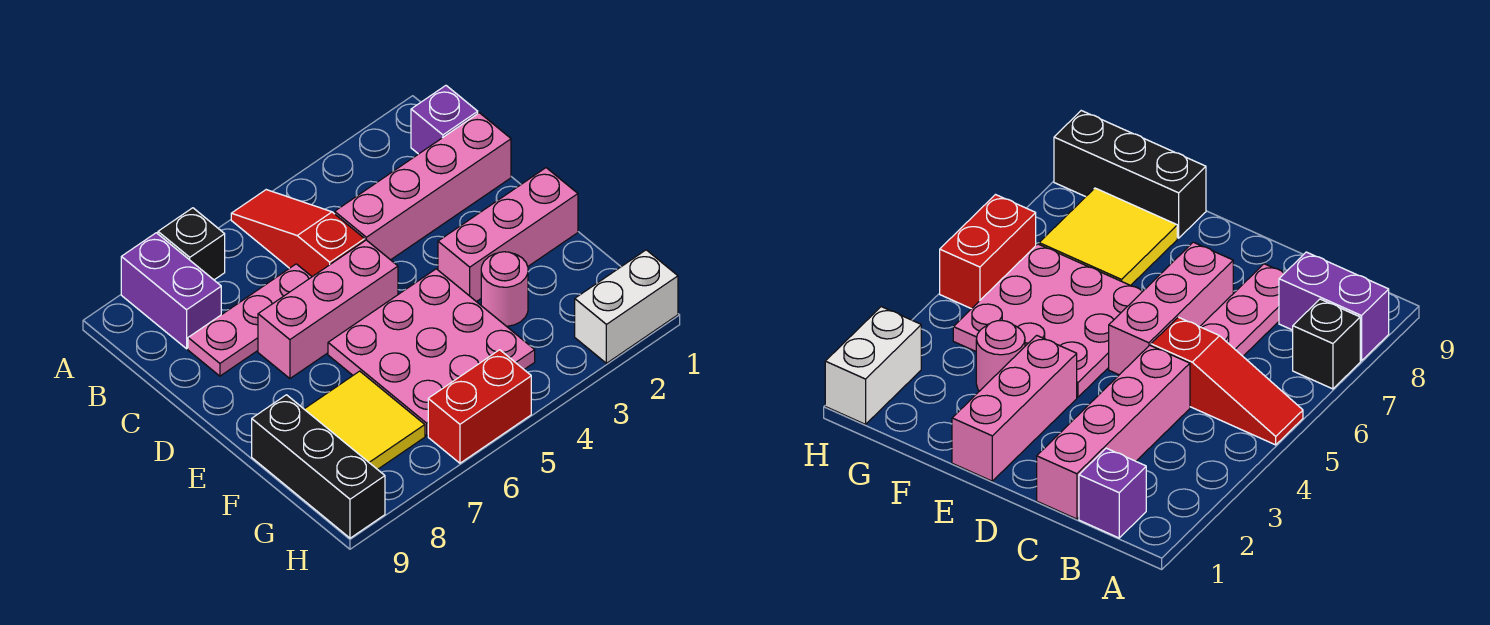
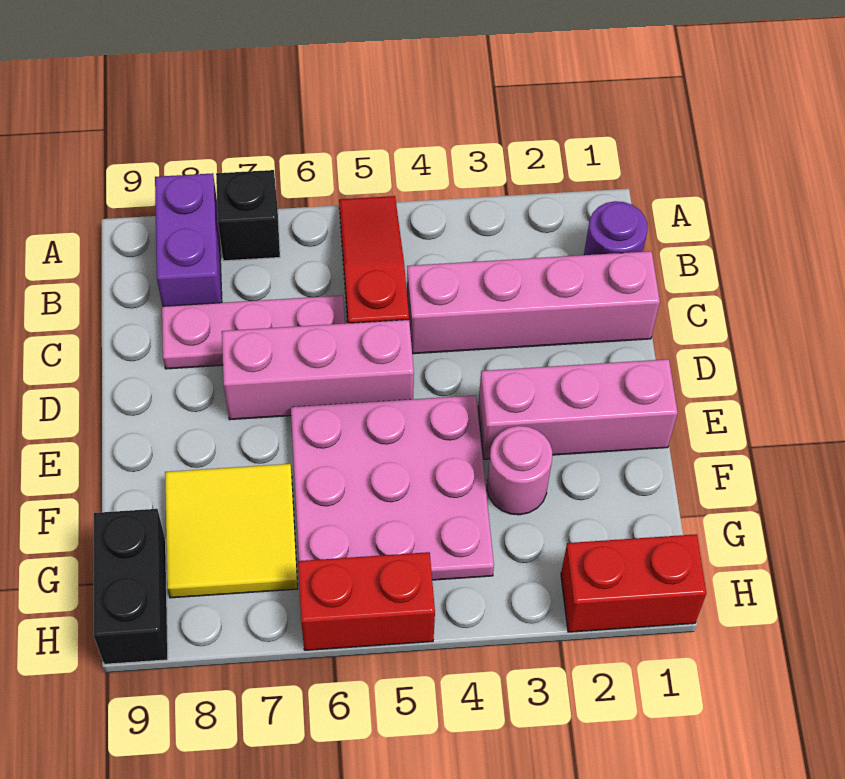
purple brick B1 level 1 -> purple round brick B1 level 1
black brick F9:H9 level 1 -> black brick G9:H9 level 1
white brick H1:H2 level 1 -> red brick H1:H2 level 1

